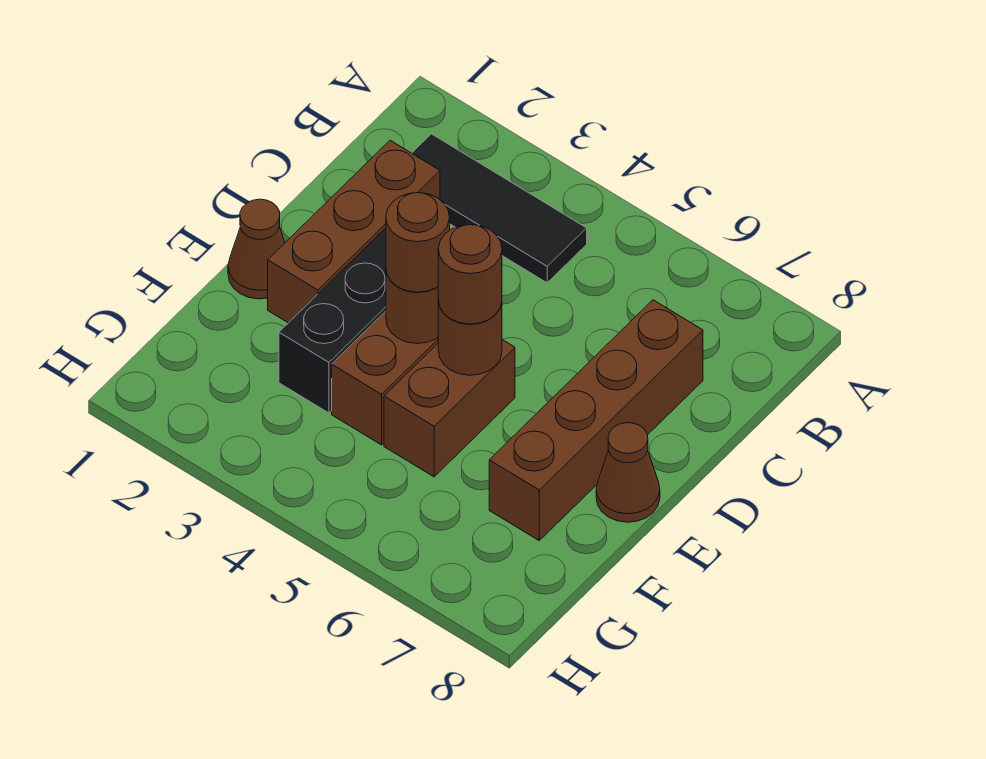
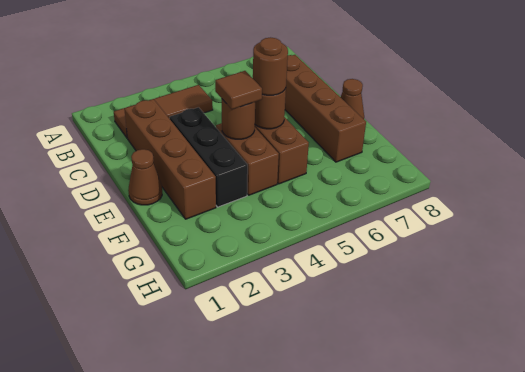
black tile B2:B4 level 1 -> brown tile B2:B4 level 1
brown brick C2:E2 level 1 -> brown brick C2:F2 level 1
brown round brick E4 level 3 -> brown tile E4 level 3

